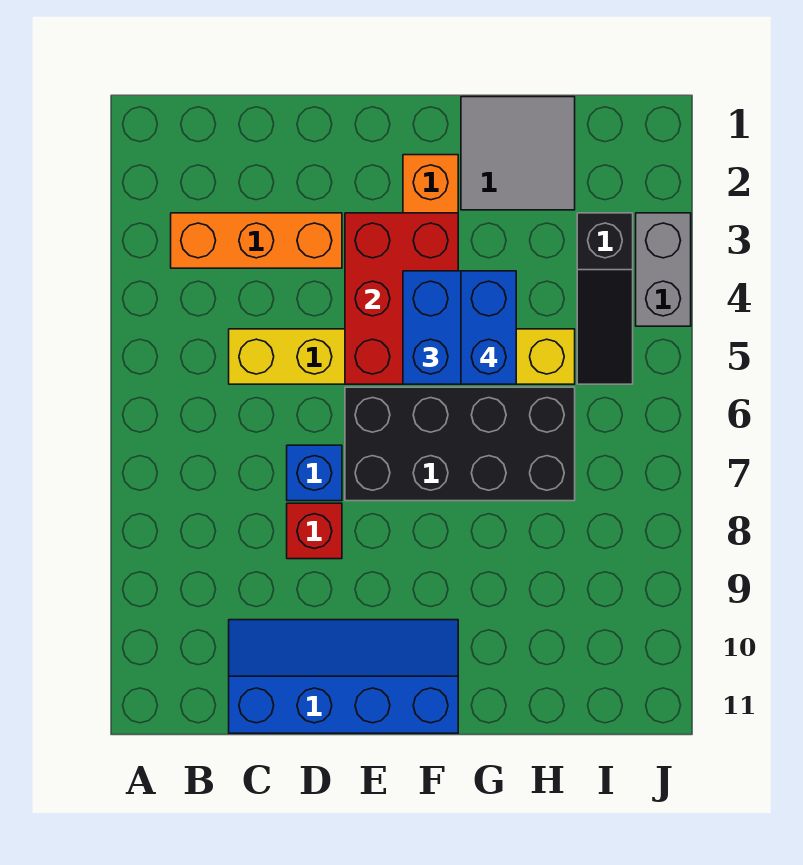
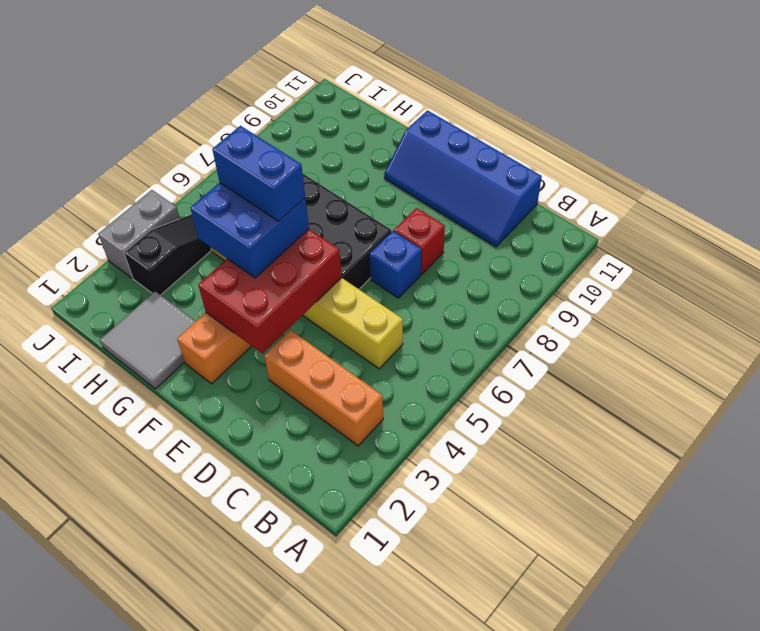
blue brick G4:G5 level 4 -> blue brick F5:G5 level 4

